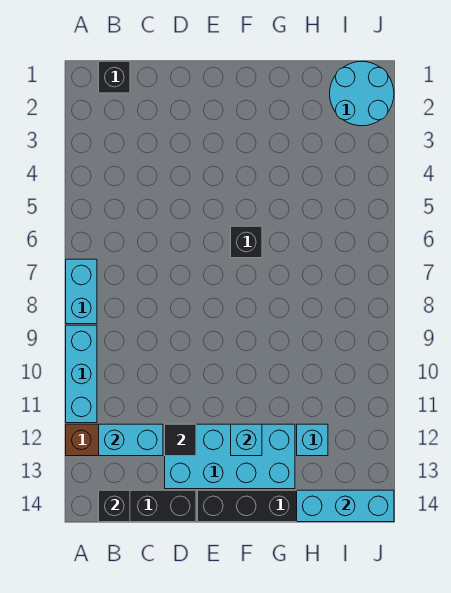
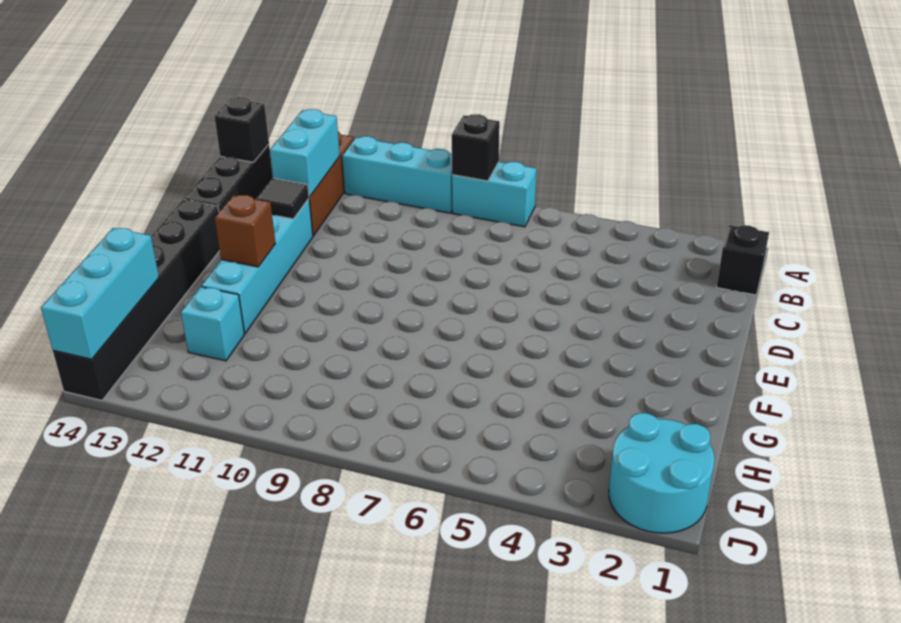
cyan brick D12:G13 level 1 -> cyan brick D12:G12 level 1
black brick F6 level 1 -> black brick A8 level 2
cyan brick F12 level 2 -> brown brick F12 level 2

